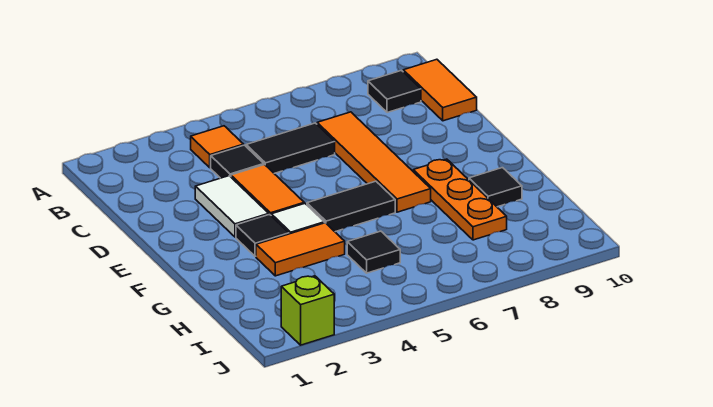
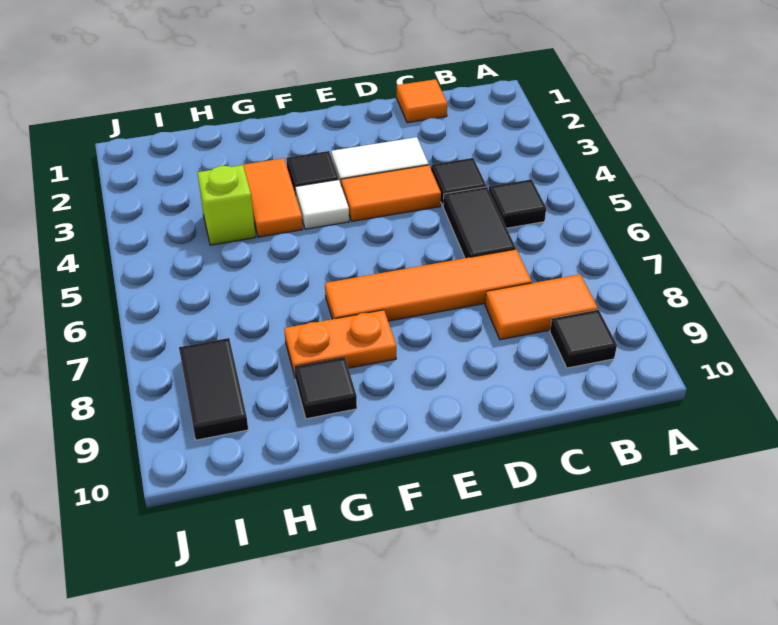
orange tile B4 level 1 -> orange tile C1 level 1
orange tile B10:C10 level 1 -> orange tile B8:C8 level 1
black tile F5:F6 level 1 -> black tile I8:I9 level 1
orange plate F8:H8 level 1 -> orange plate F8:G8 level 1
black tile H5 level 1 -> black tile B5 level 1
lime brick J2 level 1 -> lime brick H4 level 1

